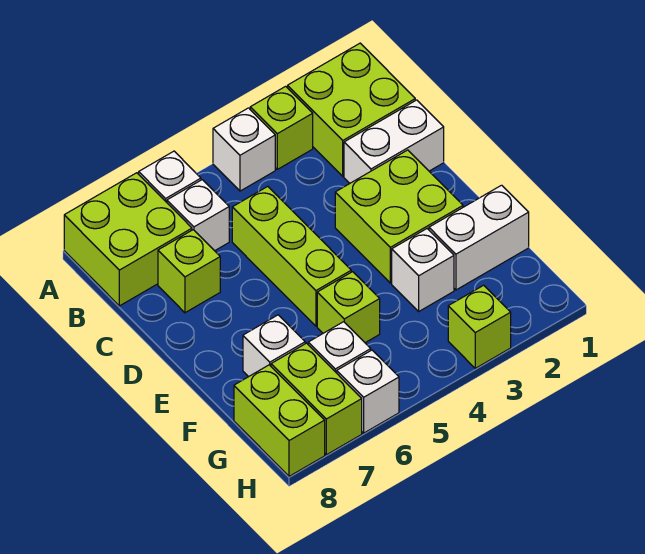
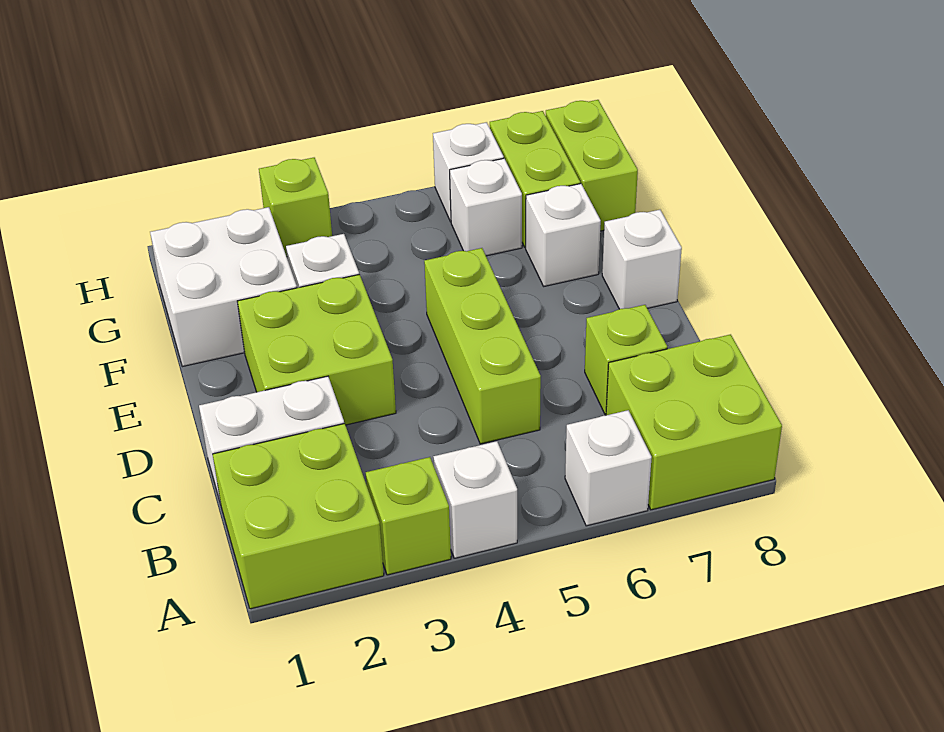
white brick B6 level 1 -> white brick E8 level 1
white brick F1:F2 level 1 -> white brick F1:G2 level 1
lime brick F5 level 1 -> none

